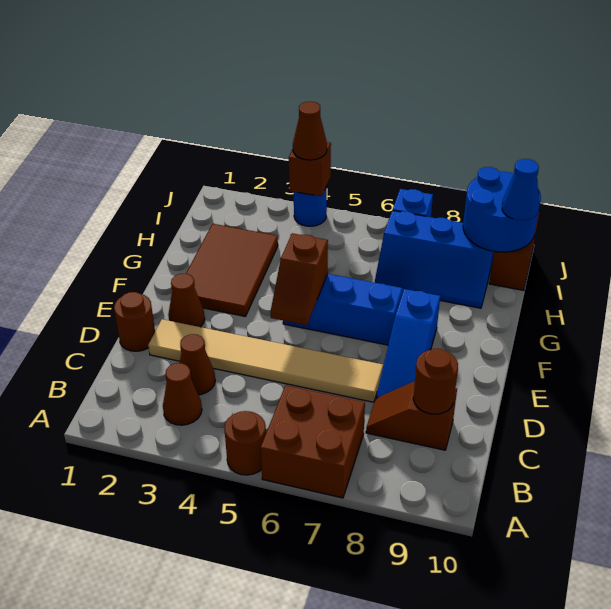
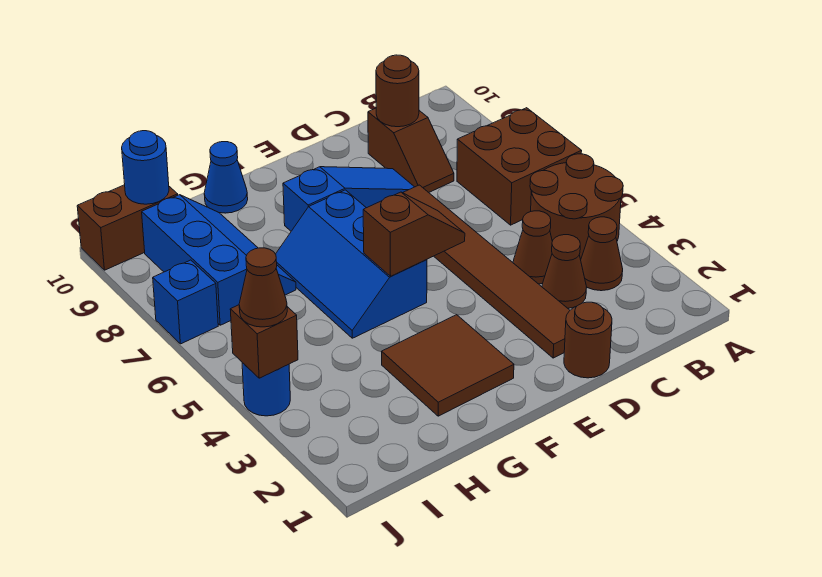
brown round brick A5 level 1 -> brown round brick A4:B5 level 1
tan tile D2:D7 level 1 -> brown tile D2:D7 level 1
brown cone E2 level 1 -> brown cone C4 level 1
brown tile F2:H3 level 1 -> brown tile F2:G3 level 1
blue round brick I9:J10 level 2 -> blue round brick I10 level 2
blue cone I10 level 3 -> blue cone G10 level 1

